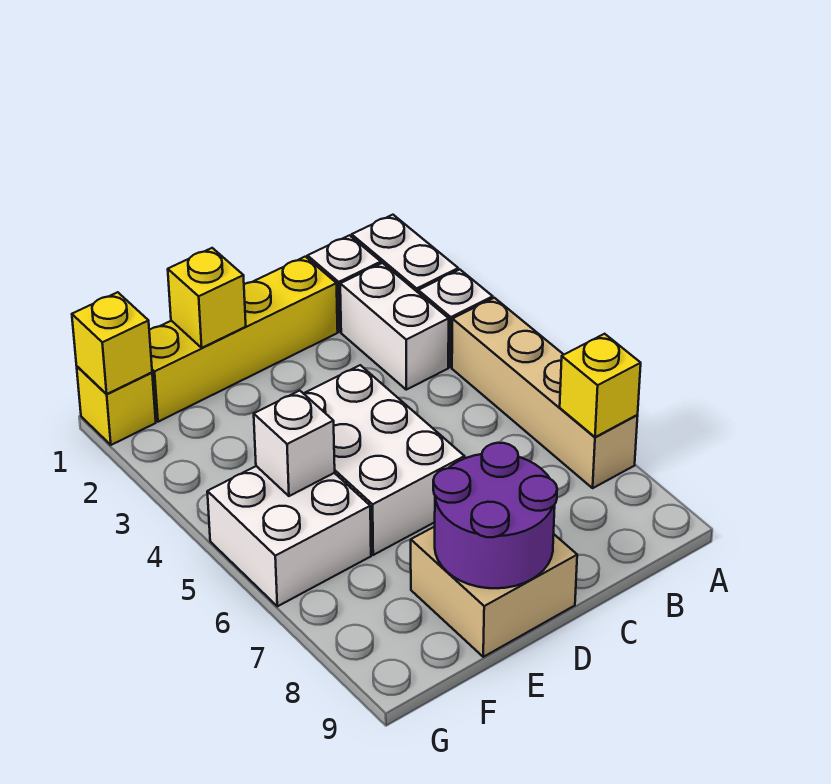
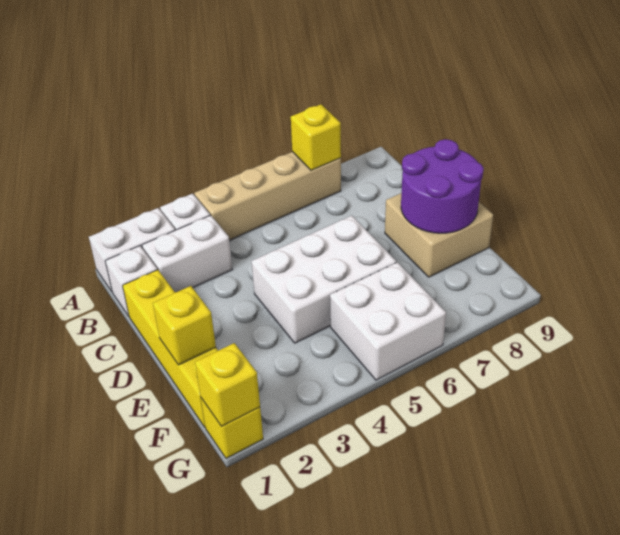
white brick F5 level 2 -> none

